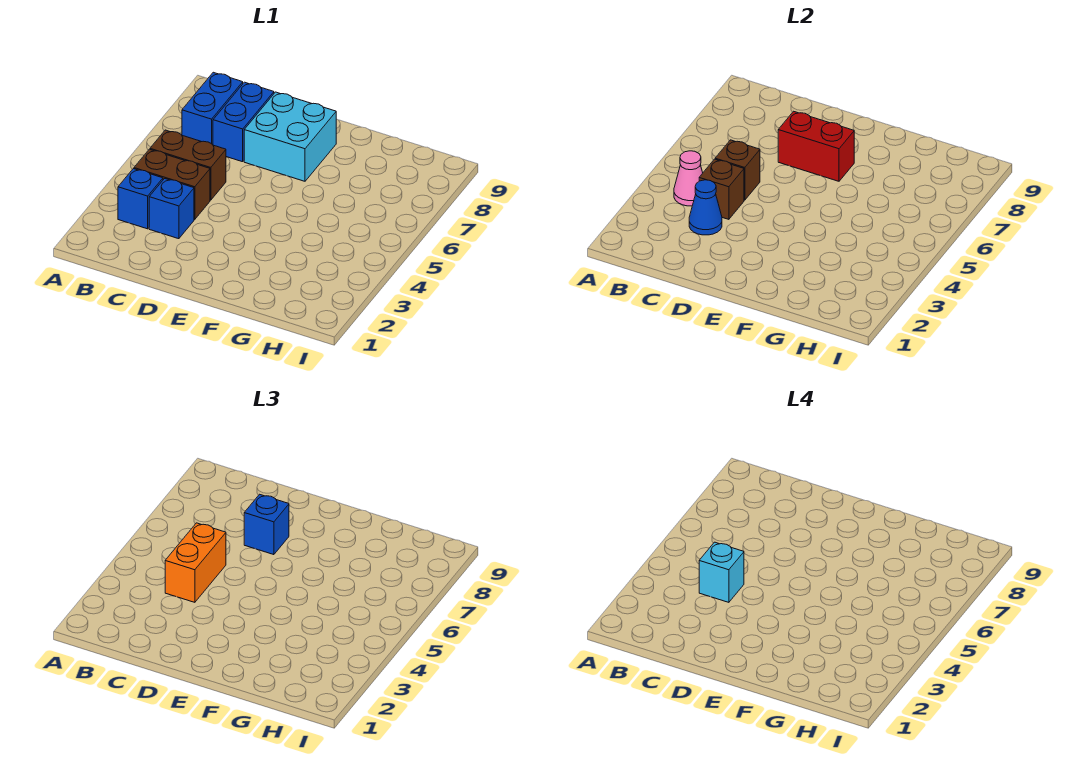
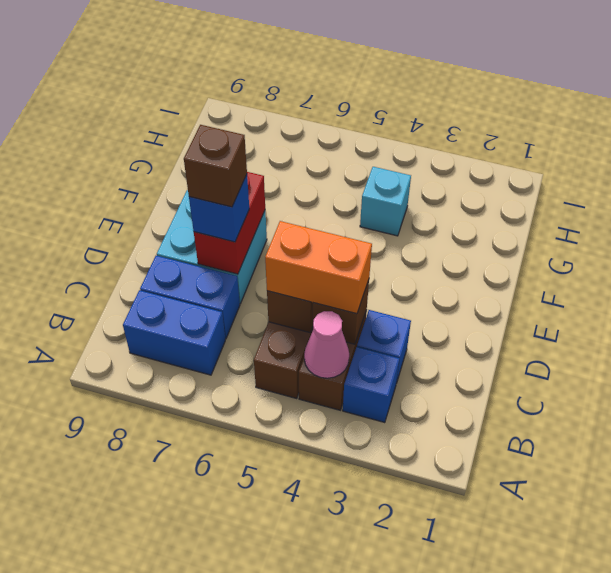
blue cone C3 level 2 -> none
cyan brick C4 level 4 -> cyan brick G4 level 1
none -> brown brick D7 level 4

